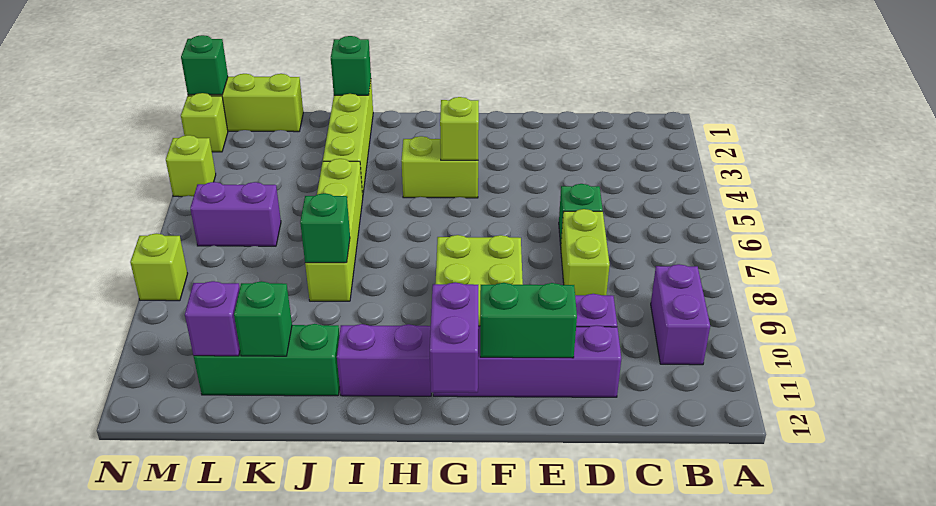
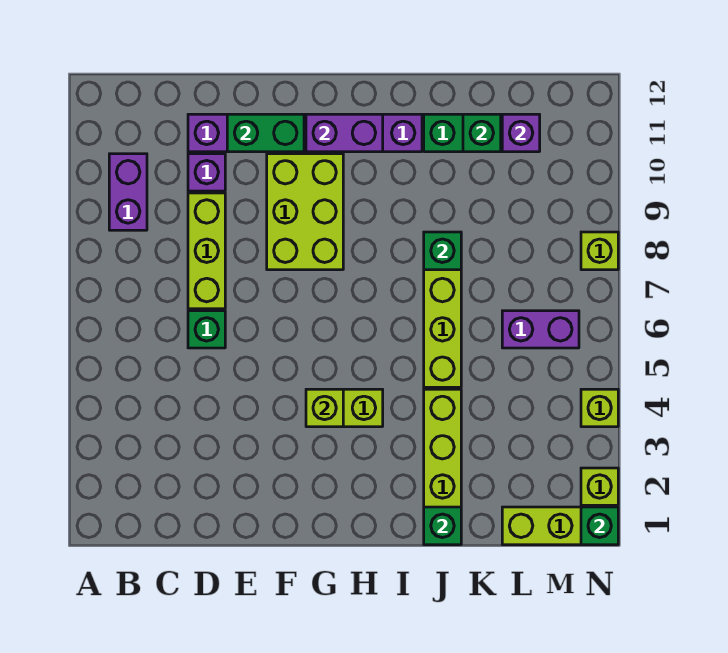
lime brick D7:D8 level 1 -> lime brick D7:D9 level 1
purple brick G11:G12 level 2 -> purple brick G11:H11 level 2

